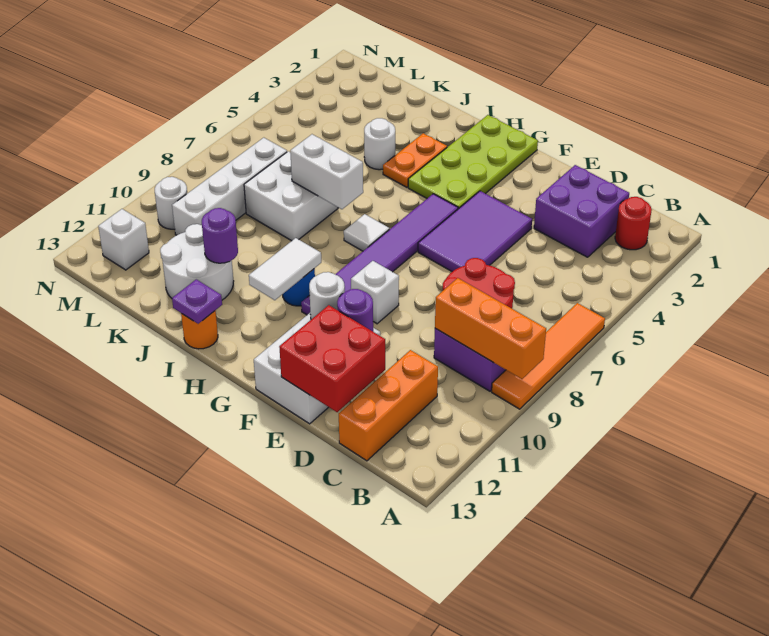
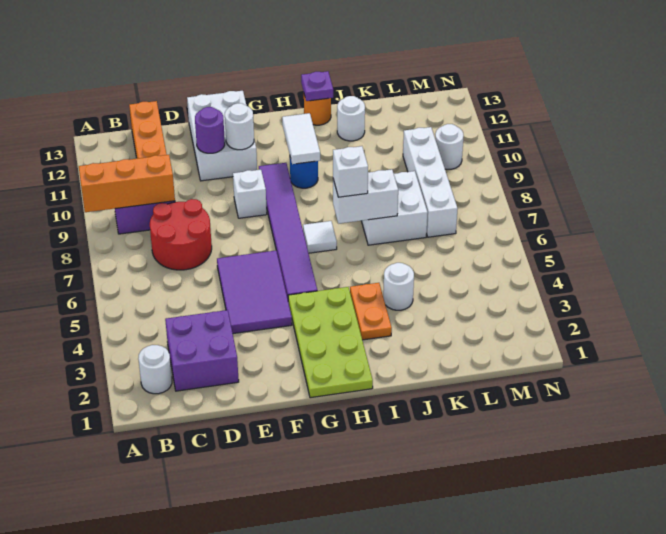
orange tile A6:A9 level 1 -> none
red round brick B2 level 1 -> white round brick B2 level 1
red brick D12:E13 level 2 -> none
white round brick J11:K12 level 1 -> white round brick J12 level 1
purple round brick J11 level 2 -> none
white brick M12 level 1 -> white brick I7 level 3

